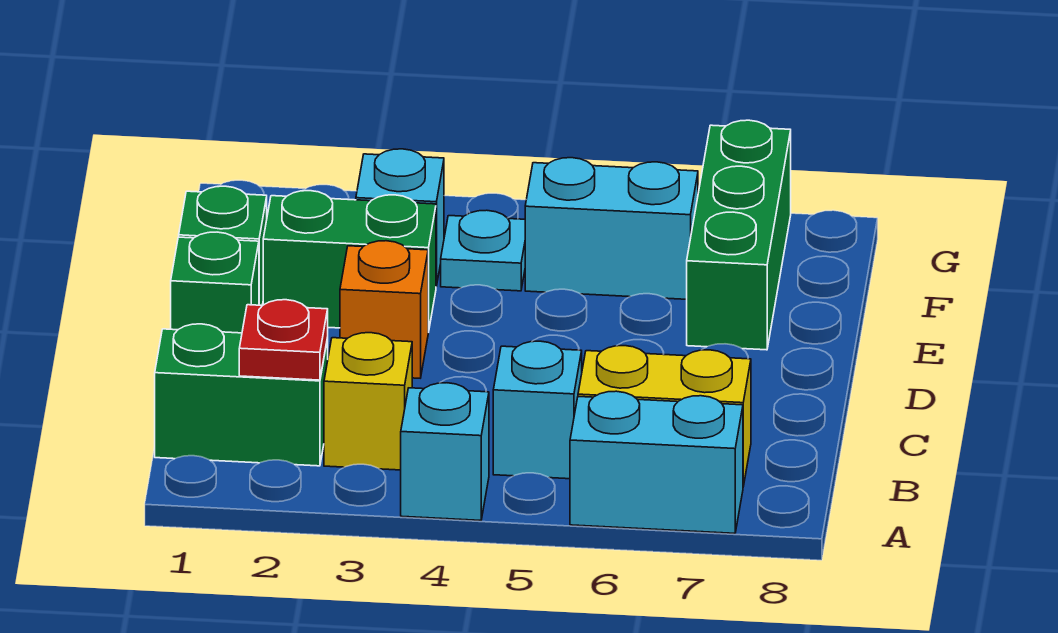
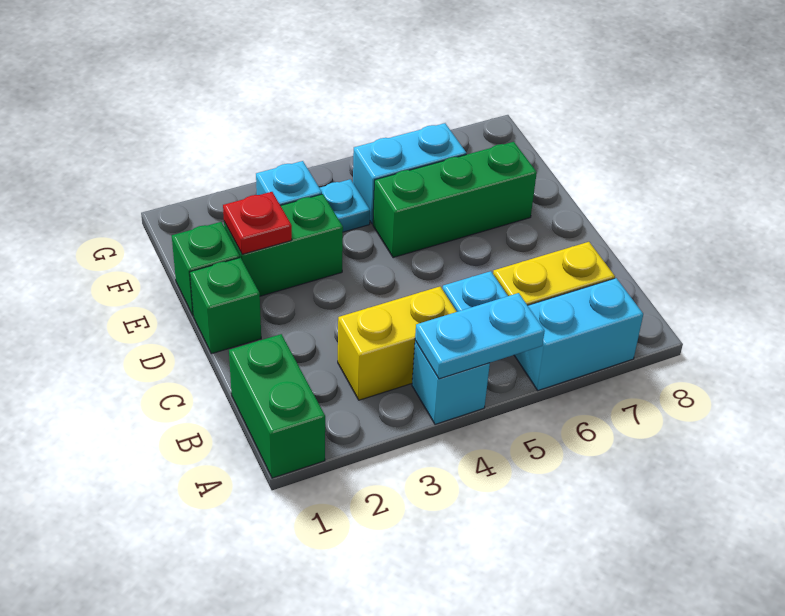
none -> cyan plate A4:A5 level 2
green brick B1:B2 level 1 -> green brick A1:B1 level 1
red plate B2 level 2 -> red plate E2 level 2
yellow brick B3 level 1 -> yellow brick B3:B4 level 1
orange brick D3 level 1 -> none
green brick E7:G7 level 1 -> green brick E5:E7 level 1

